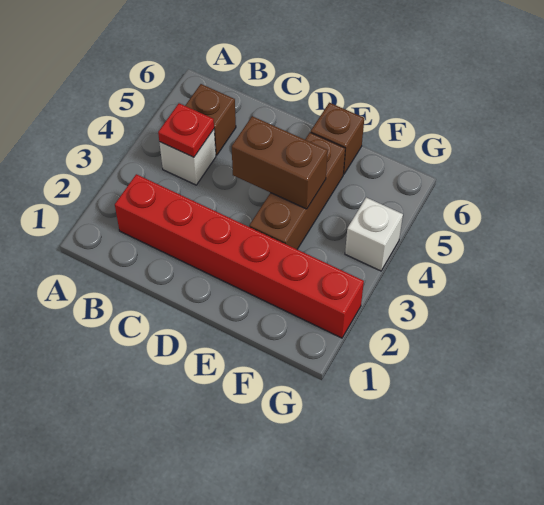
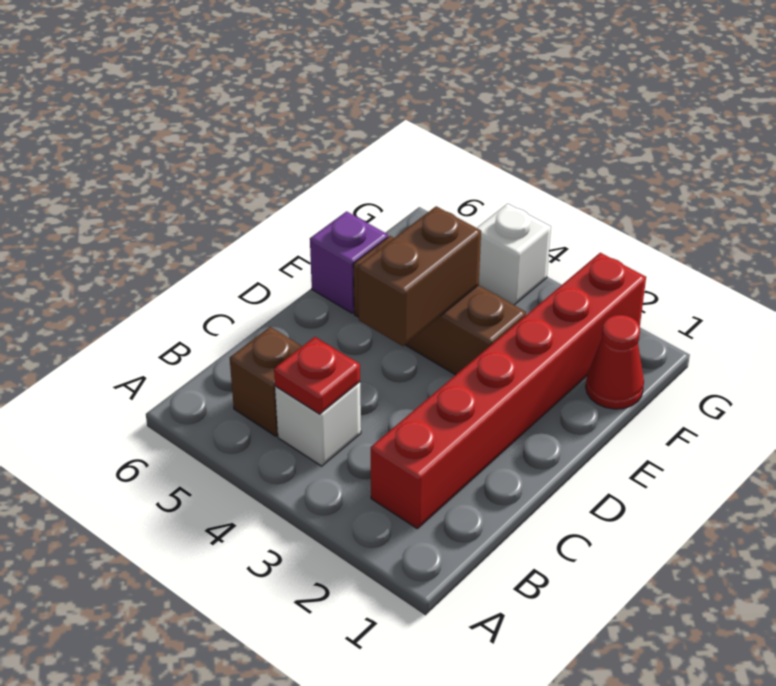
brown brick E6 level 1 -> purple brick E6 level 1
none -> red cone F1 level 1

